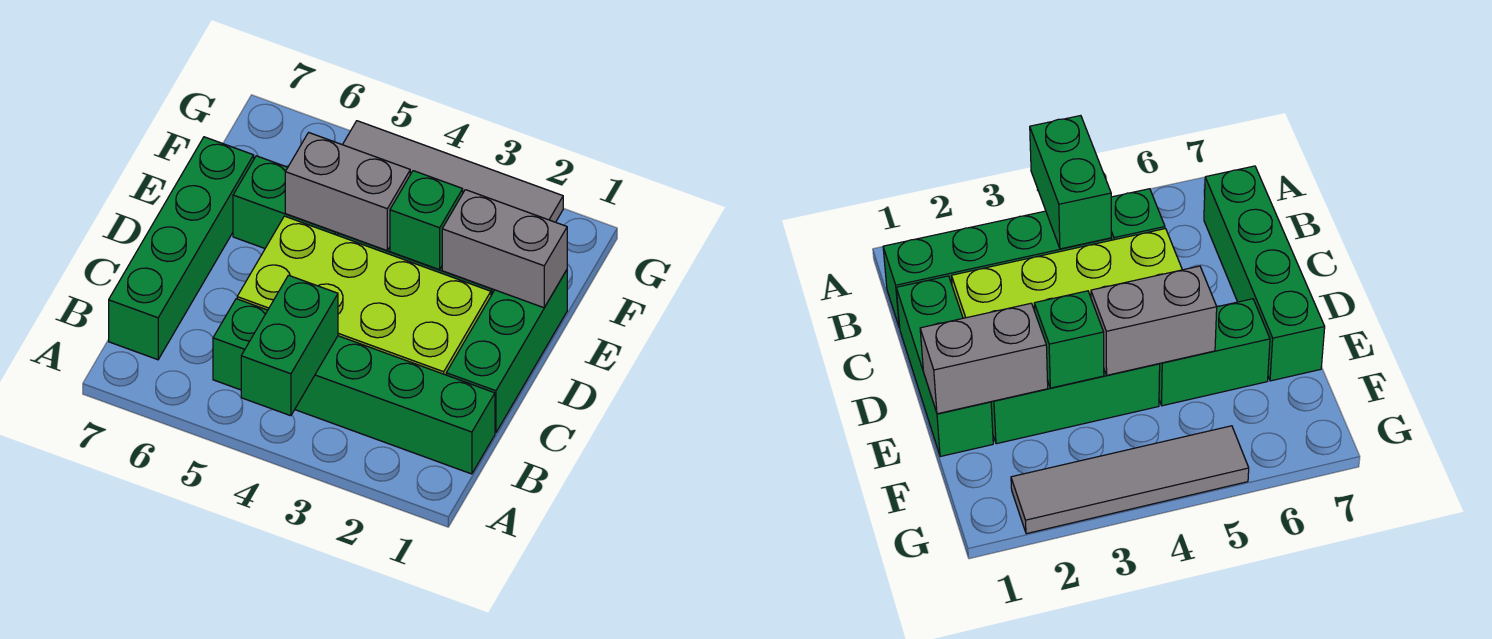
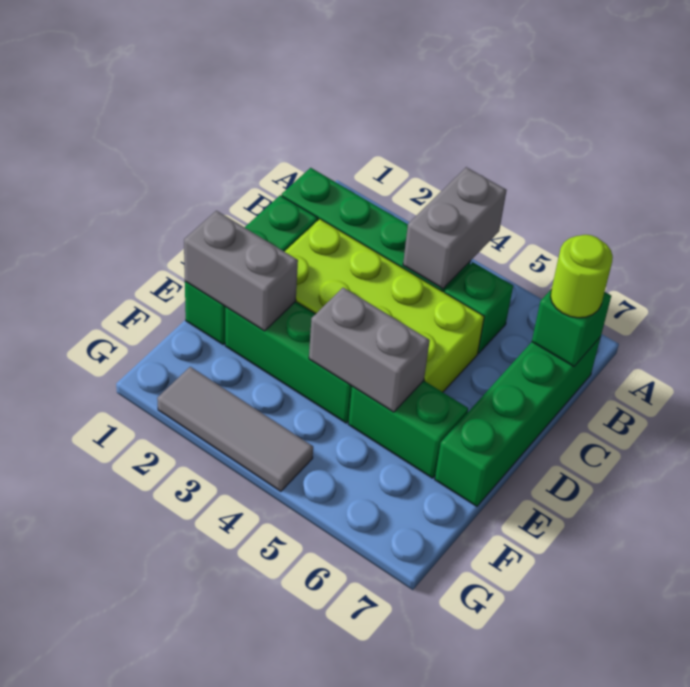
green brick A4:B4 level 2 -> grey brick A4:B4 level 2
none -> lime round brick B7 level 3
green brick E3 level 2 -> green brick B7 level 2
grey tile G2:G5 level 1 -> grey tile G2:G4 level 1

